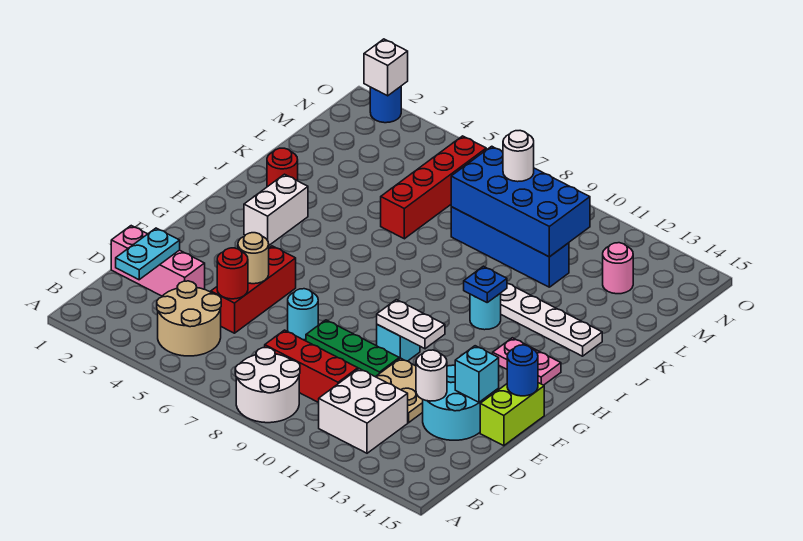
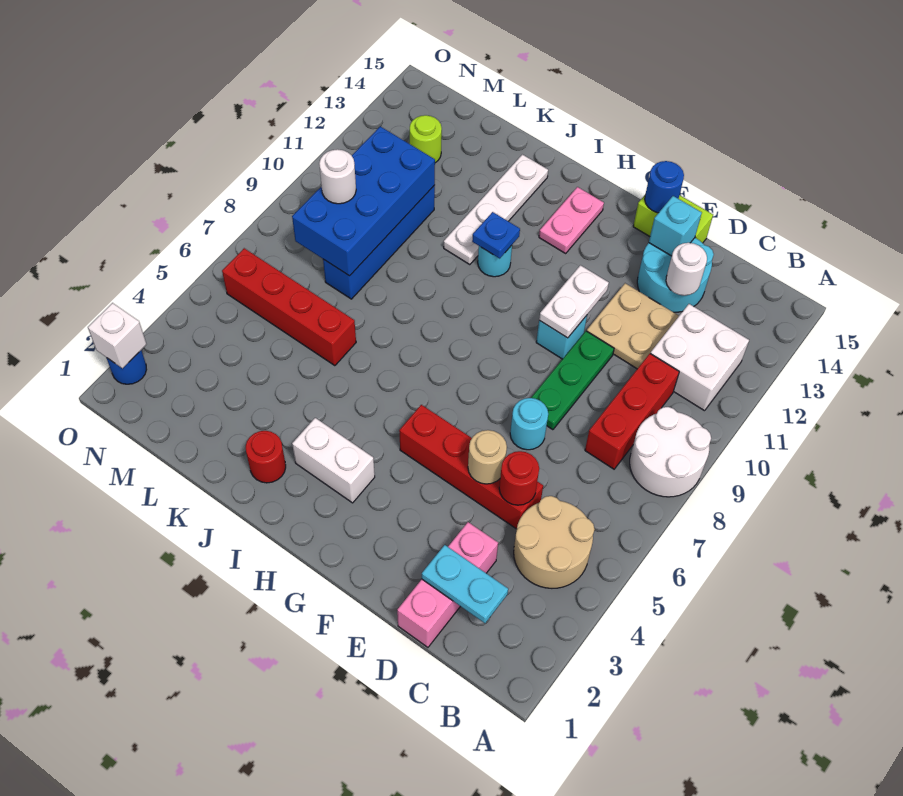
red brick D5:F5 level 1 -> red brick D5:G5 level 1
pink round brick M13 level 1 -> lime round brick M13 level 1

